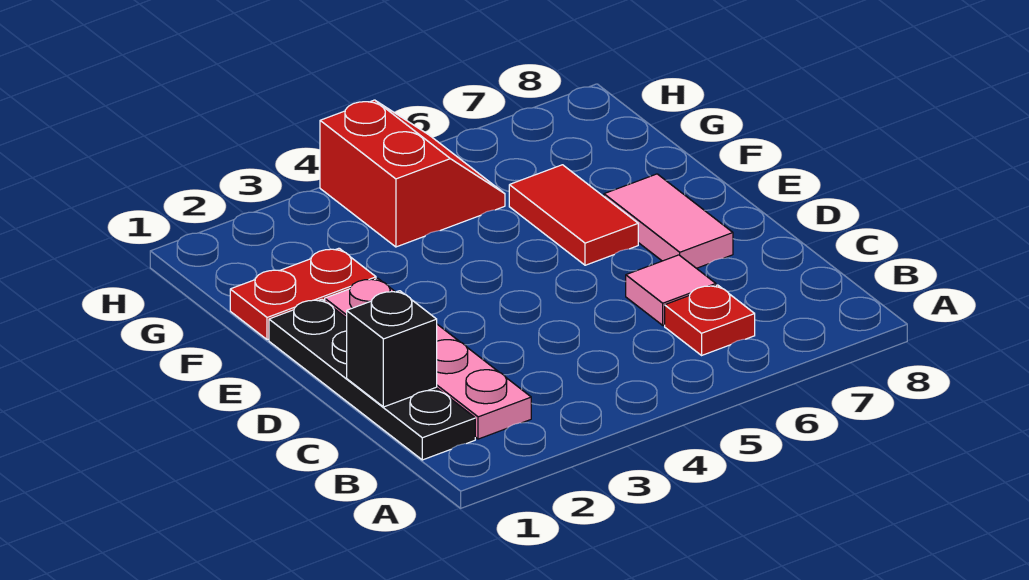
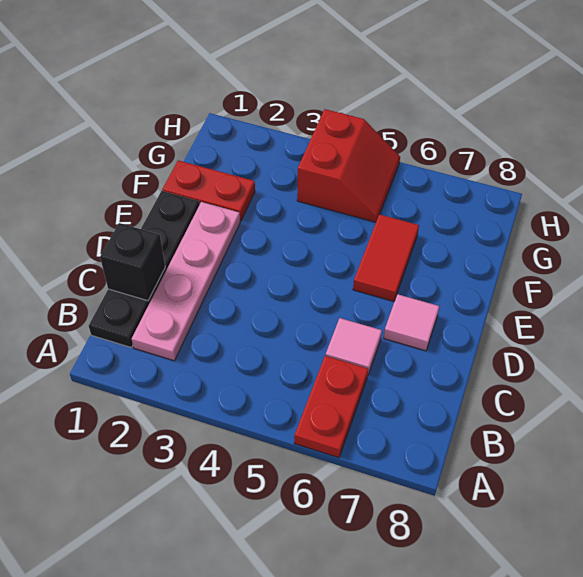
red plate B6 level 1 -> red plate A6:B6 level 1
pink tile D7:E7 level 1 -> pink tile D7 level 1

